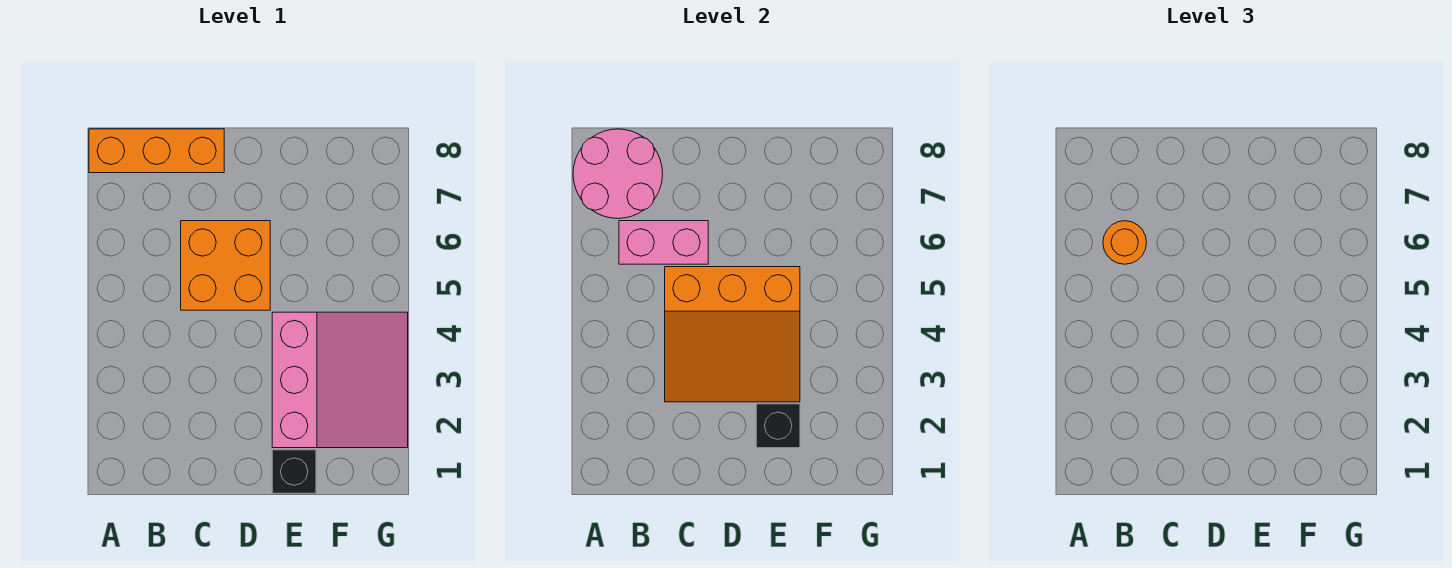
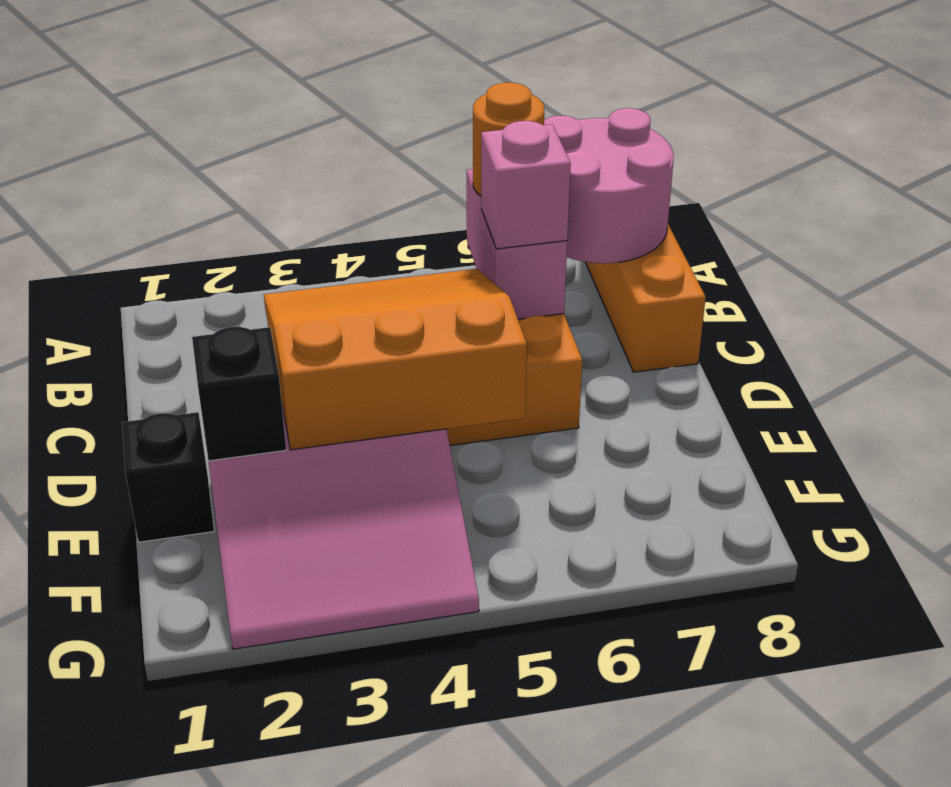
orange slope C3:E5 level 2 top 5 -> orange slope C3:E5 level 2 top E
none -> pink brick C6 level 3

